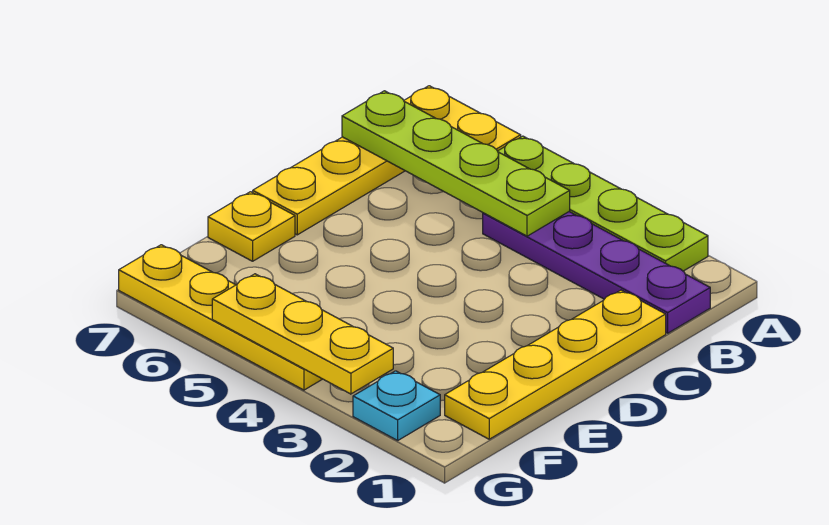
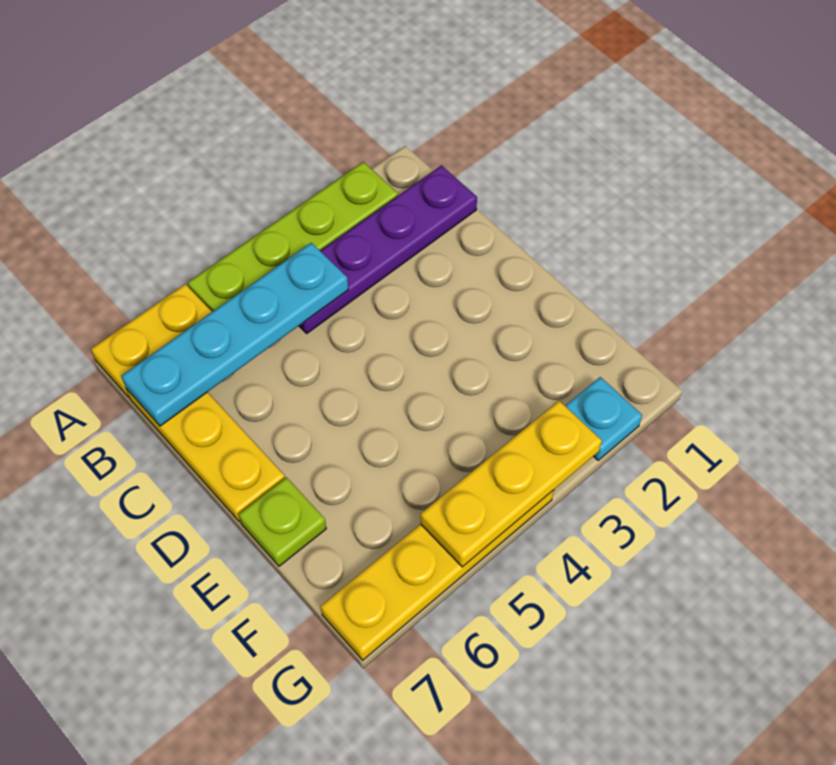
lime plate B4:B7 level 2 -> cyan plate B4:B7 level 2
yellow plate C1:F1 level 1 -> none
yellow plate E7 level 1 -> lime plate E7 level 1

